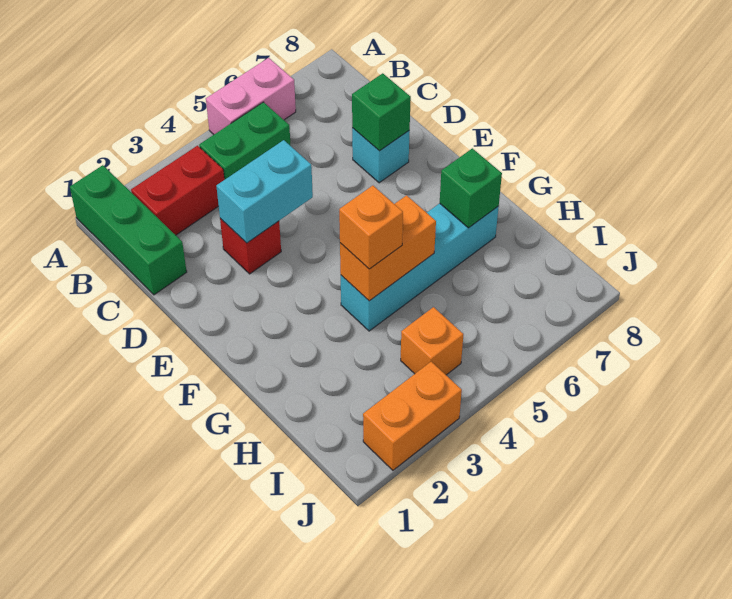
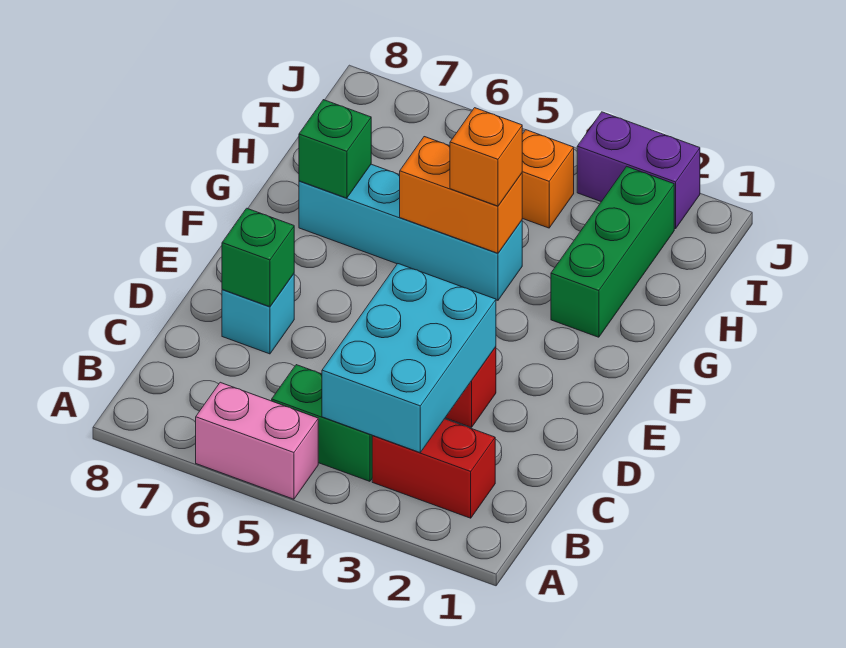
green brick A1:C1 level 1 -> green brick G2:I2 level 1
cyan brick D3:D4 level 2 -> cyan brick B3:D4 level 2
orange brick J2:J3 level 1 -> purple brick J2:J3 level 1

